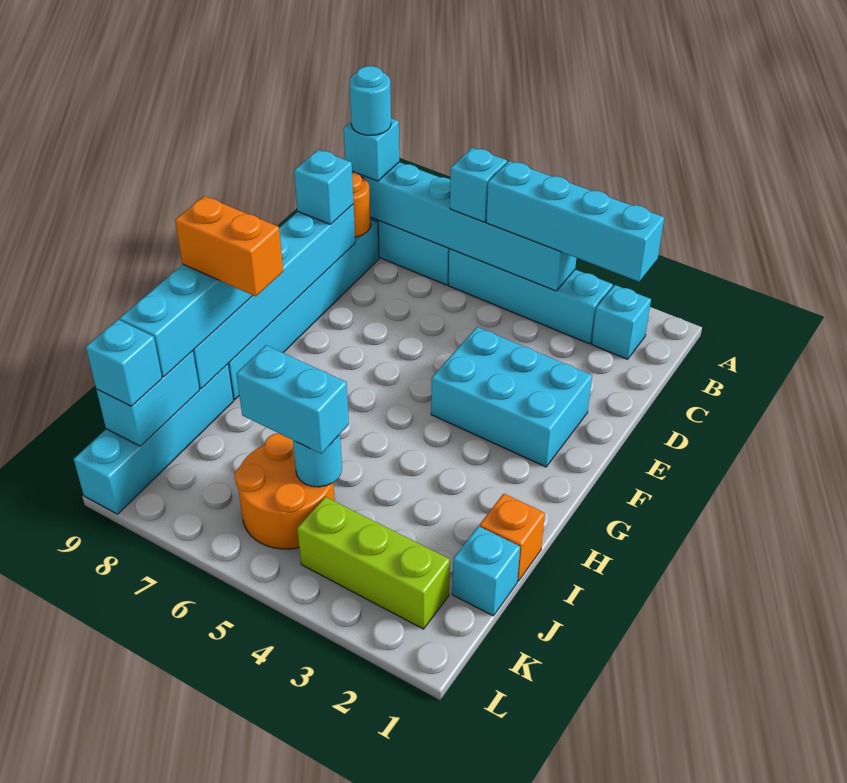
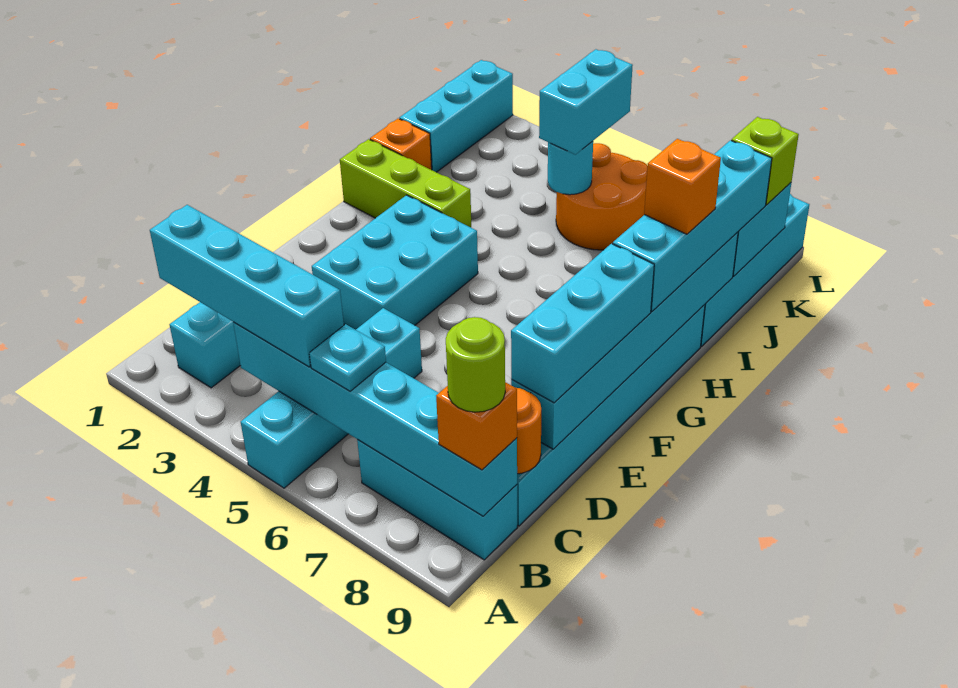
cyan brick B3:B6 level 1 -> cyan brick A5:D5 level 1
cyan brick B6 level 3 -> cyan plate B6 level 3
cyan brick B9 level 3 -> orange brick B9 level 3
cyan round brick B9 level 4 -> lime round brick B9 level 4
cyan brick D9 level 3 -> cyan brick D9:F9 level 3
cyan brick E2:F4 level 1 -> cyan brick E3:G4 level 1
orange brick H8:H9 level 4 -> orange brick H9 level 4
cyan brick J1 level 1 -> cyan brick J1:L1 level 1
cyan brick J5:J6 level 3 -> cyan brick J5:K5 level 3
lime brick K2:K4 level 1 -> lime brick H1:H3 level 1
cyan brick K9 level 3 -> lime brick K9 level 3

